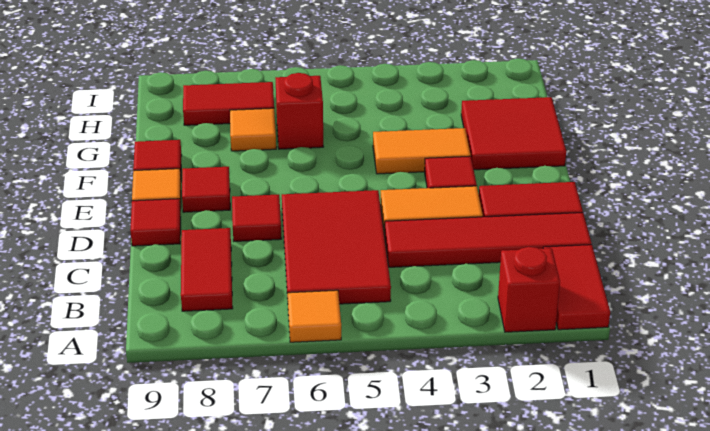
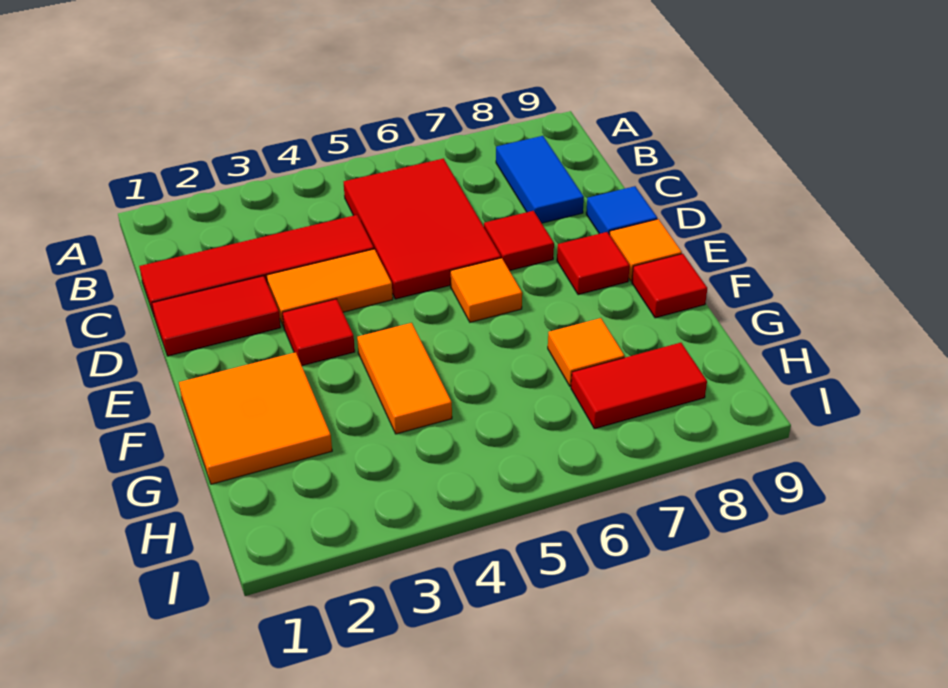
red tile A1:B1 level 1 -> none
red brick A2 level 1 -> none
orange tile A6 level 1 -> orange tile E6 level 1
red tile B8:C8 level 1 -> blue tile B8:C8 level 1
red tile D9 level 1 -> blue tile D9 level 1
red tile F1:G2 level 1 -> orange tile F1:G2 level 1
orange tile F3:F4 level 1 -> orange tile F4:G4 level 1
red brick G6 level 1 -> none

